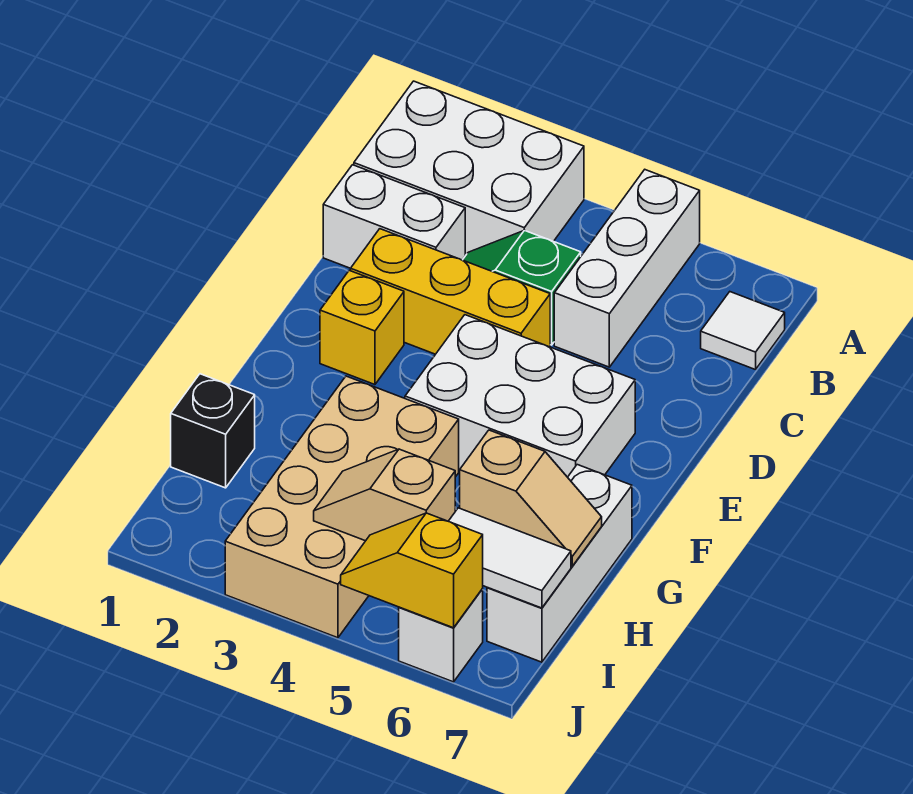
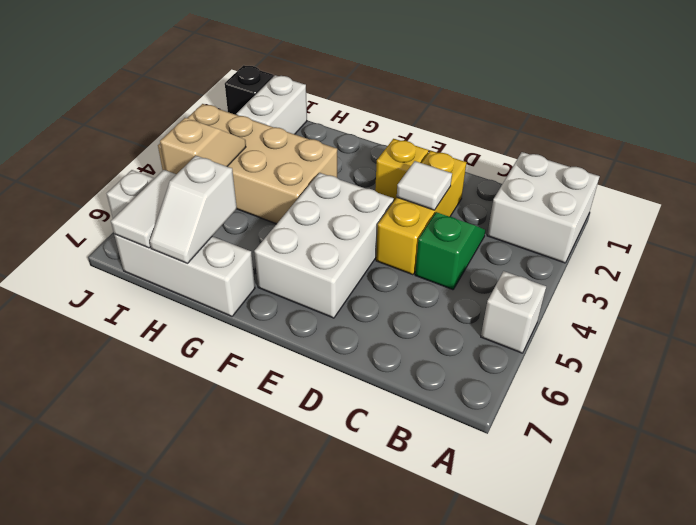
white brick A1:B3 level 1 -> white brick A1:B2 level 1
white brick A5:C5 level 1 -> white brick A5 level 1
white tile B7 level 1 -> white tile D3 level 2
white brick C1:C2 level 1 -> white brick I1:I2 level 1
black brick H1 level 1 -> black brick J1 level 1
tan slope H6:H7 level 2 top 6 -> white slope H6:H7 level 2 top 6
yellow slope J5:J6 level 2 top 6 -> none

